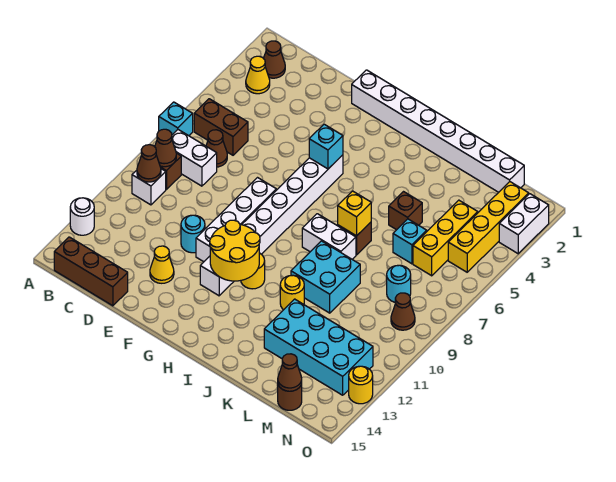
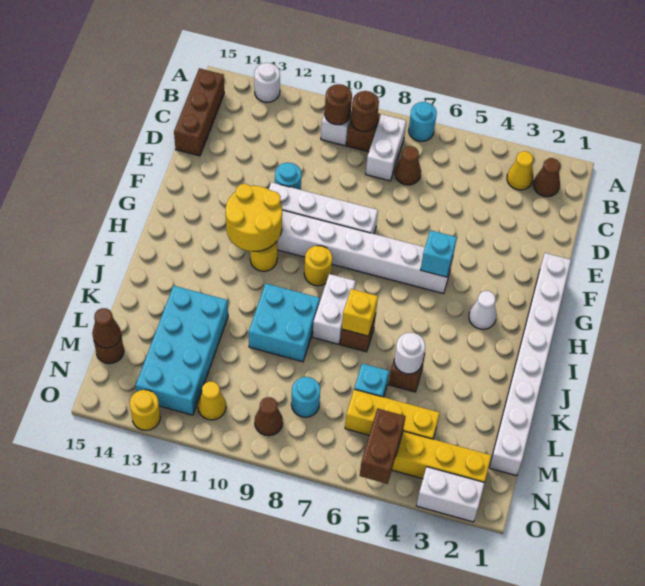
cyan brick A7 level 1 -> cyan round brick A7 level 1
brown brick B6:C6 level 1 -> brown brick N5:O5 level 2
brown cone B9 level 2 -> brown round brick B9 level 2
brown cone B10 level 2 -> brown round brick B10 level 2
yellow cone E13 level 1 -> yellow cone N11 level 1
none -> white cone H3 level 1
yellow round brick J11 level 1 -> yellow round brick H9 level 1
none -> white round brick K5 level 2

